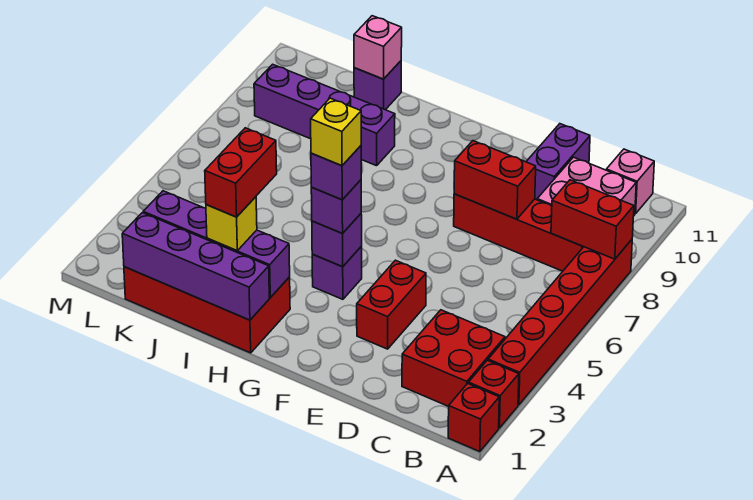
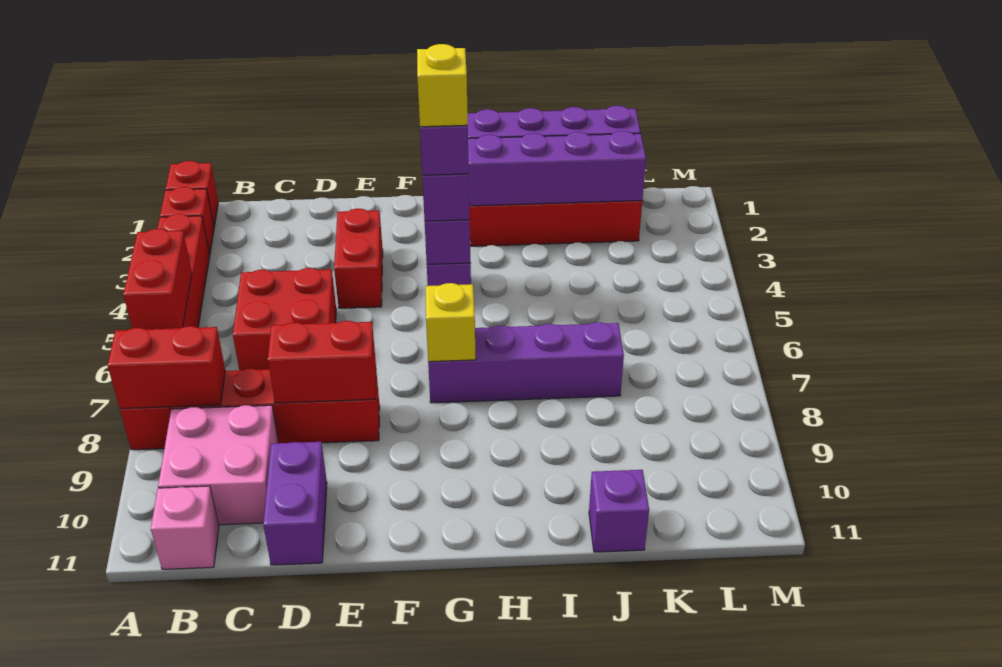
red brick B2:C3 level 1 -> red brick C5:D6 level 1
yellow brick I2 level 3 -> yellow brick G7 level 2
red brick I2:I3 level 4 -> red brick A5:A6 level 2
purple brick I9:L9 level 1 -> purple brick G7:J7 level 1
pink brick J11 level 2 -> none

